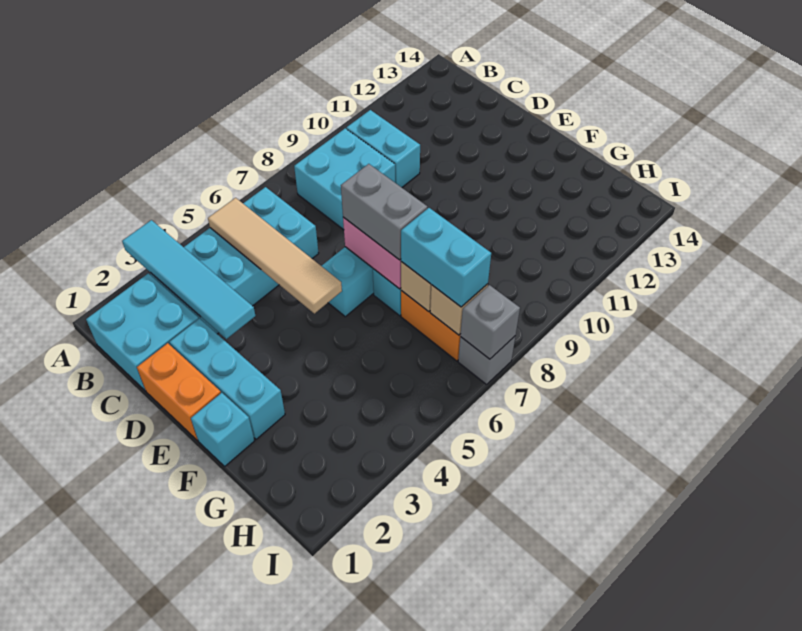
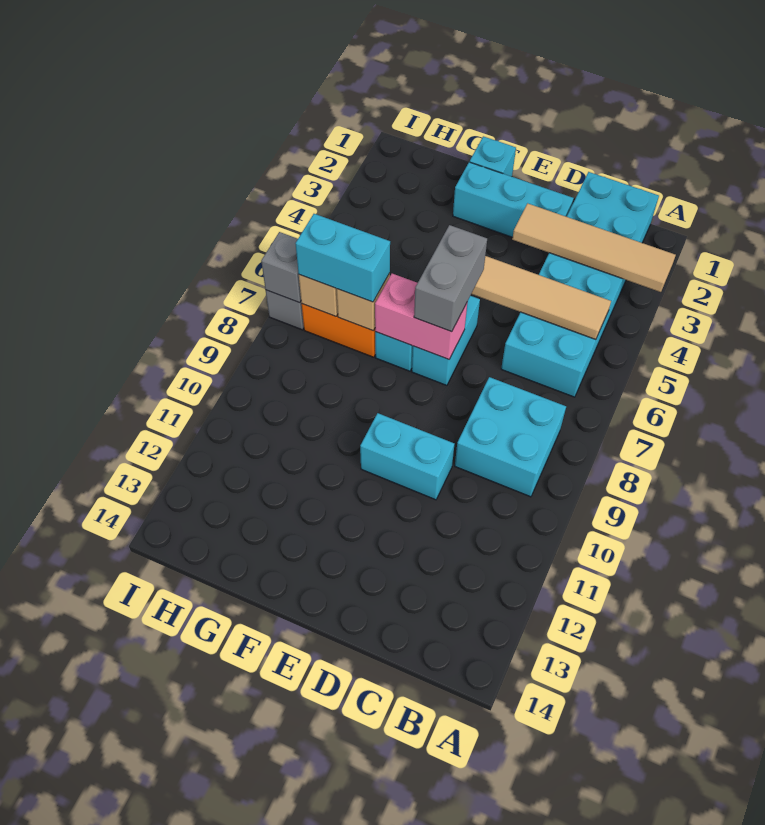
cyan tile A3:D3 level 2 -> tan tile A3:D3 level 2
cyan brick B10:C10 level 1 -> cyan brick D10:E10 level 1
orange brick D1:E1 level 1 -> none
grey brick E7:F7 level 3 -> grey brick E6:E7 level 3

